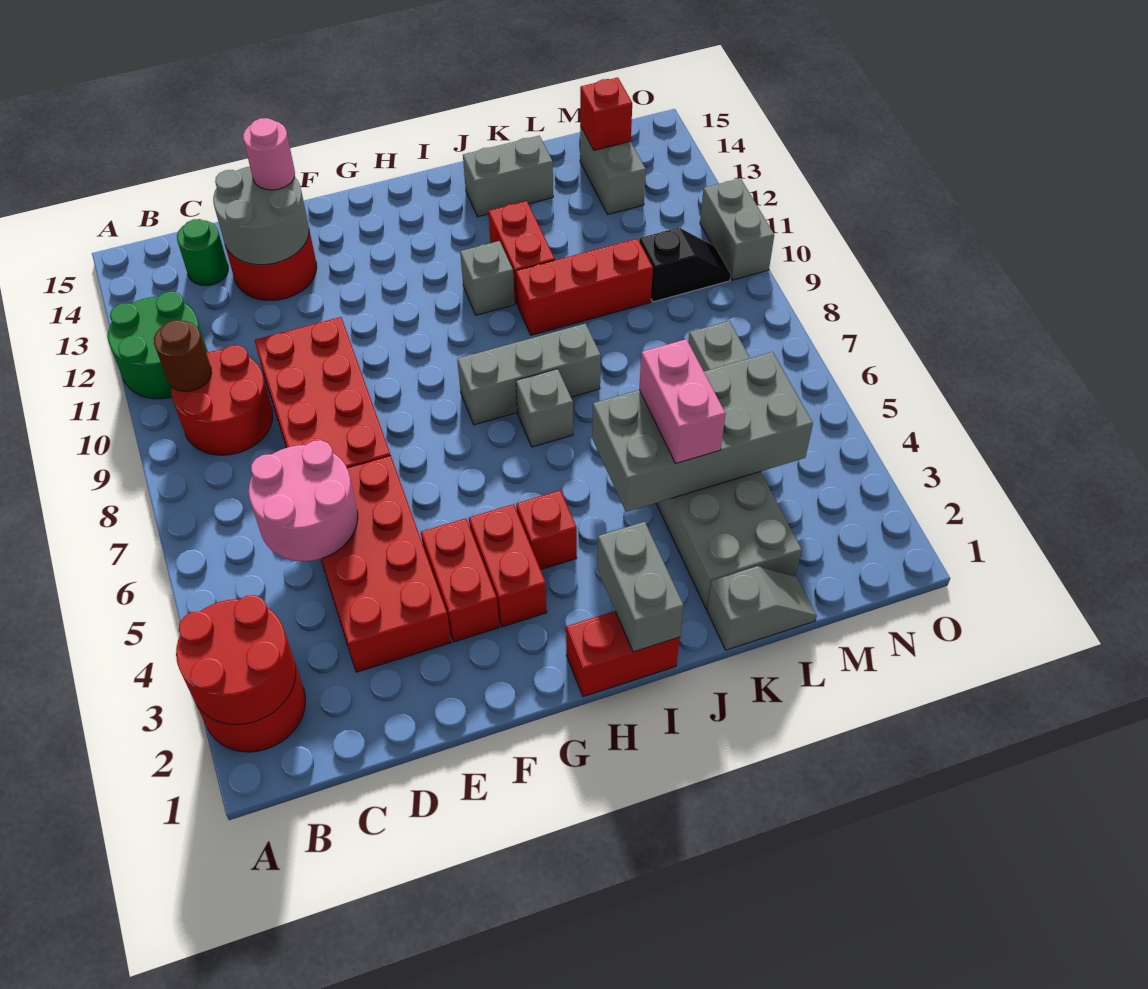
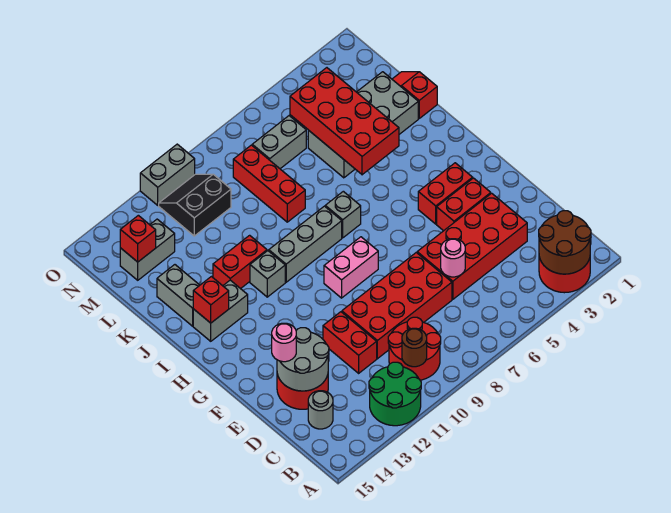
red round brick A2:B3 level 2 -> brown round brick A2:B3 level 2
pink round brick C5:D6 level 2 -> pink round brick D6 level 2
green round brick C14 level 1 -> grey round brick C14 level 1
red brick H1:I1 level 1 -> red brick D11:E11 level 1
red brick H4 level 1 -> red brick I14 level 2
grey brick H8:J8 level 1 -> grey brick I8:I10 level 1
grey brick I1:I2 level 2 -> grey brick I13:I14 level 1
grey brick J4:M5 level 2 -> red brick J4:M5 level 2
red brick J10:L10 level 1 -> red brick K8:M8 level 1
grey slope K1:L1 level 1 top K -> red slope K1:L1 level 1 top K
pink brick K4:K5 level 3 -> pink brick G8:G9 level 1
black slope M10:N10 level 1 top M -> black slope M10:N11 level 1 top M

